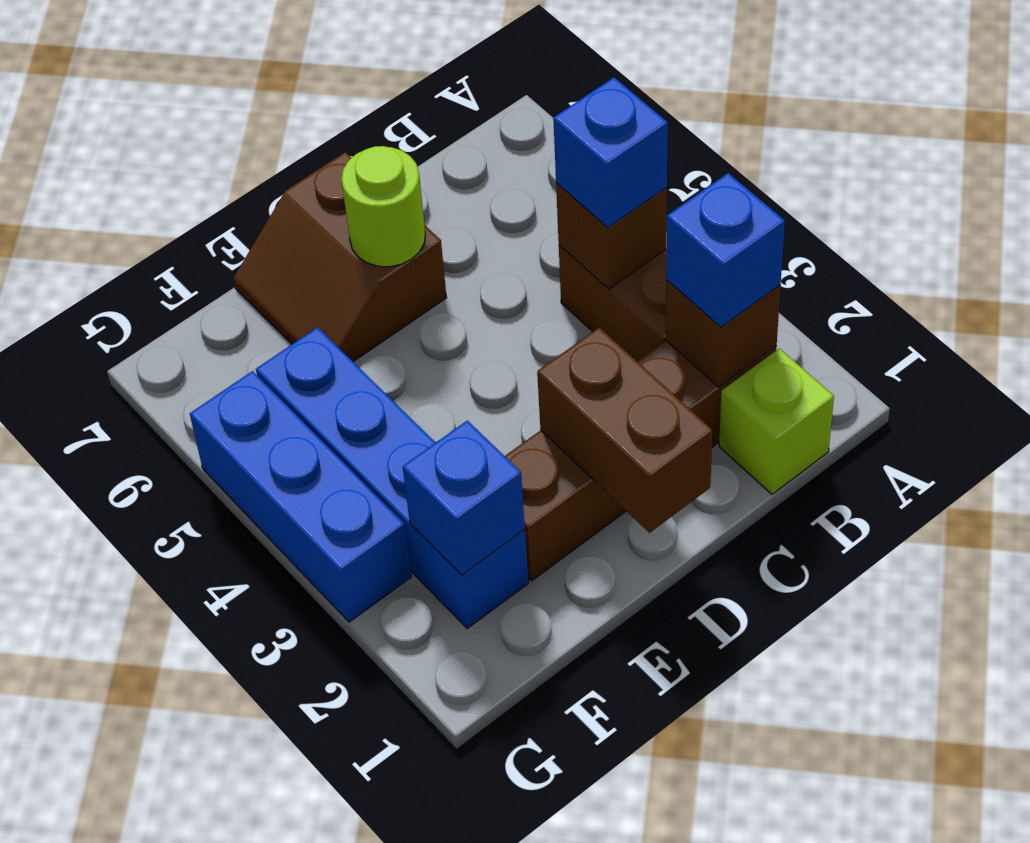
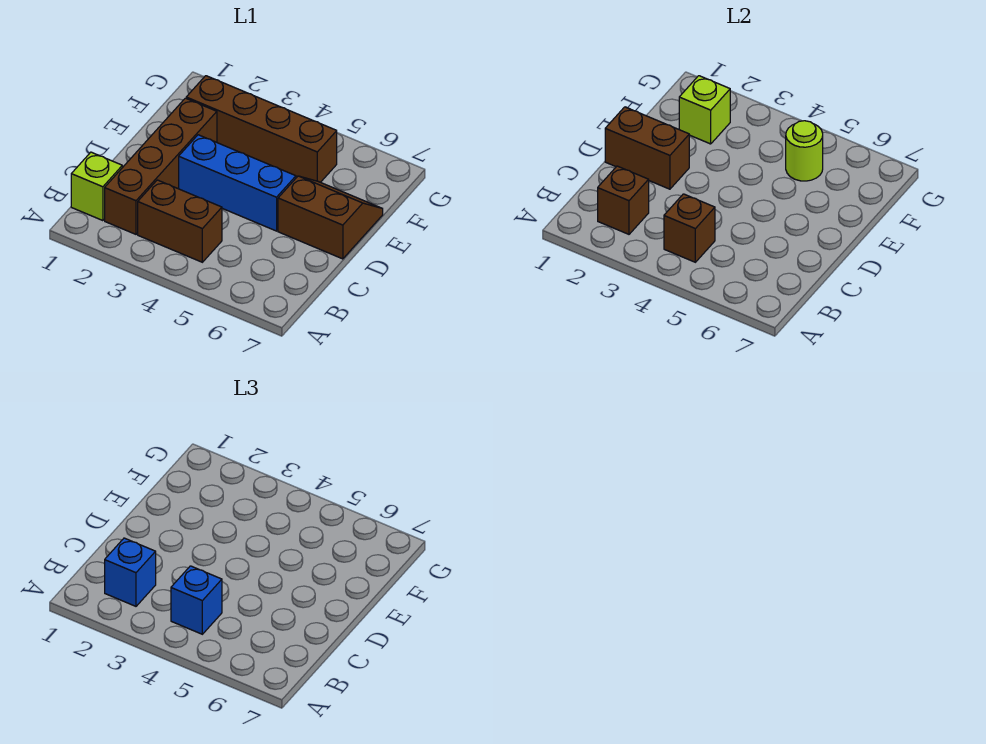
lime round brick D6 level 2 -> lime round brick F5 level 2
blue brick F2:F5 level 1 -> brown brick F2:F5 level 1
blue brick F2 level 2 -> lime brick F2 level 2
blue brick G3:G5 level 1 -> blue brick D3:D5 level 1

